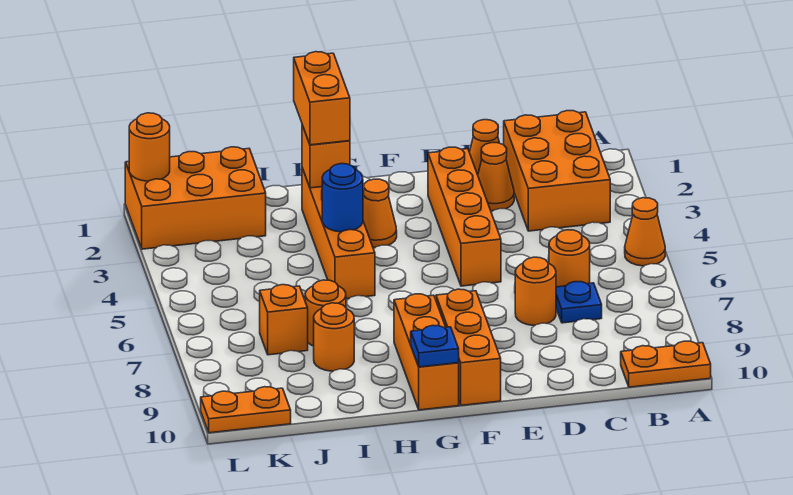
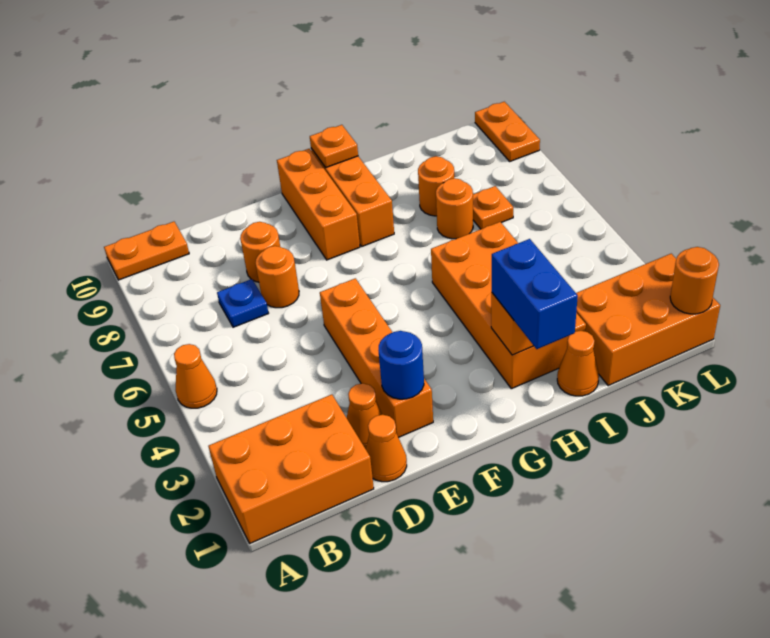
orange brick B1:C3 level 1 -> orange brick A1:C2 level 1
orange round brick C6 level 1 -> orange round brick D8 level 1
orange cone G3 level 1 -> orange cone I1 level 1
blue plate G10 level 2 -> orange plate G10 level 2
orange brick H1:H2 level 3 -> blue brick H1:H2 level 3
orange brick H2:H5 level 1 -> orange brick H2:I5 level 1
blue round brick H4 level 2 -> blue round brick E2 level 2
orange brick J7 level 1 -> orange plate J7 level 1
orange plate K10:L10 level 1 -> orange plate L9:L10 level 1

